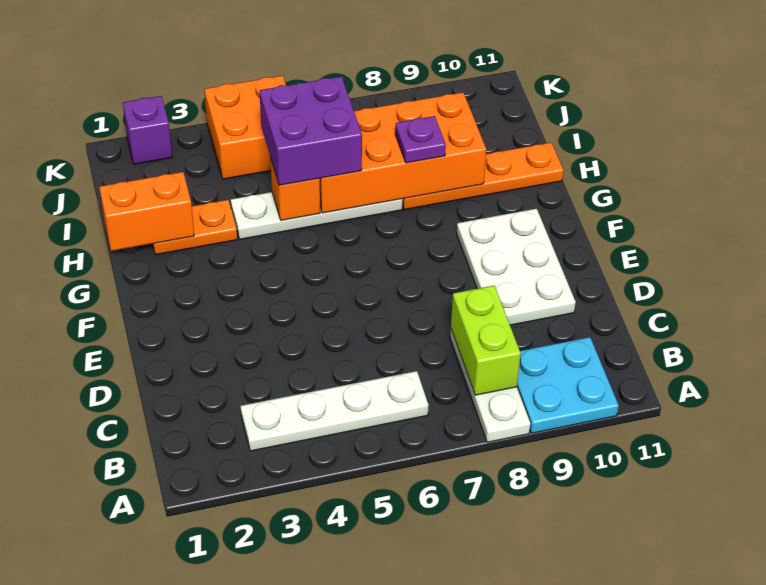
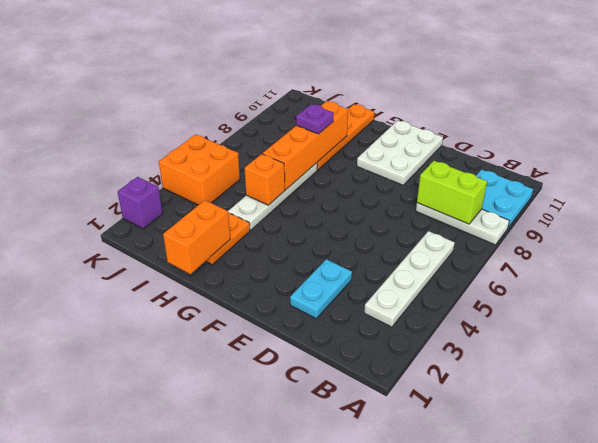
none -> cyan plate D2:D3 level 1
white plate D9:F10 level 1 -> white plate E9:F11 level 1
purple brick H5:I6 level 3 -> none
orange brick H6:I9 level 2 -> orange brick H6:H9 level 2

